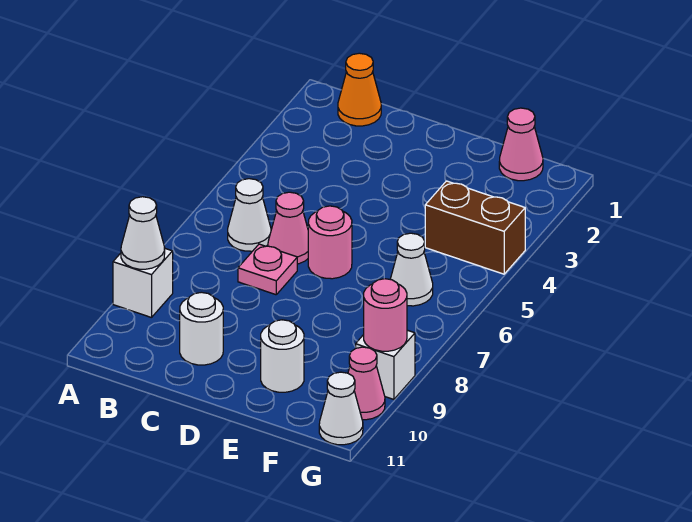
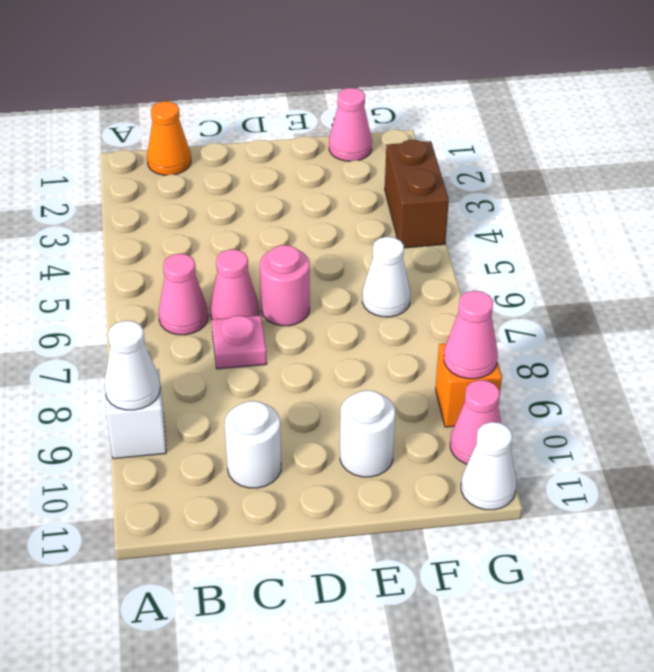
white cone B6 level 1 -> pink cone B6 level 1
brown brick F4:G4 level 1 -> brown brick G3:G4 level 1
white brick G9 level 1 -> orange brick G9 level 1
pink round brick G9 level 2 -> pink cone G9 level 2

